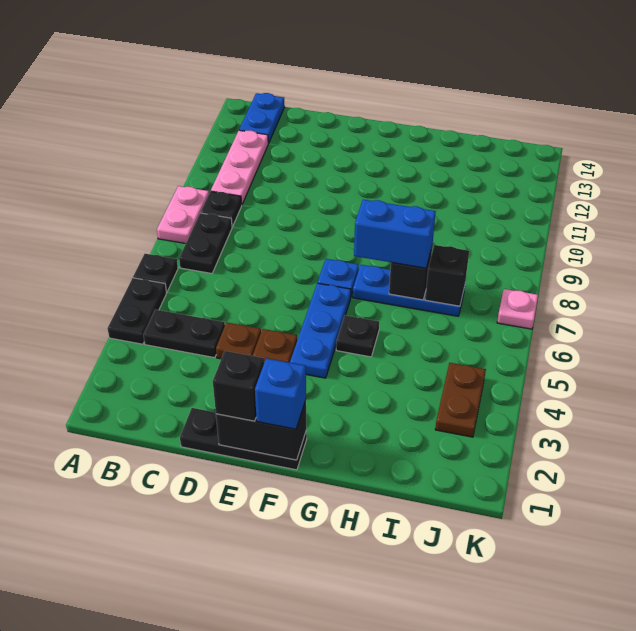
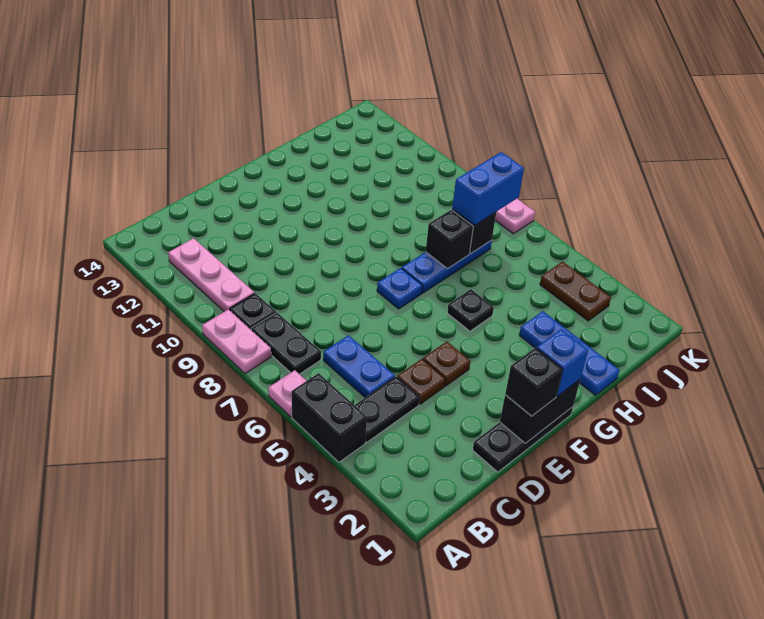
black plate A4:A5 level 1 -> black brick A4:A5 level 1
black plate A6 level 1 -> pink plate A6 level 1
blue plate B13:B14 level 1 -> blue plate C5:C6 level 1
blue plate F4:F6 level 1 -> blue plate H1:H3 level 1
blue brick G7:H7 level 3 -> blue brick I7:J7 level 3

